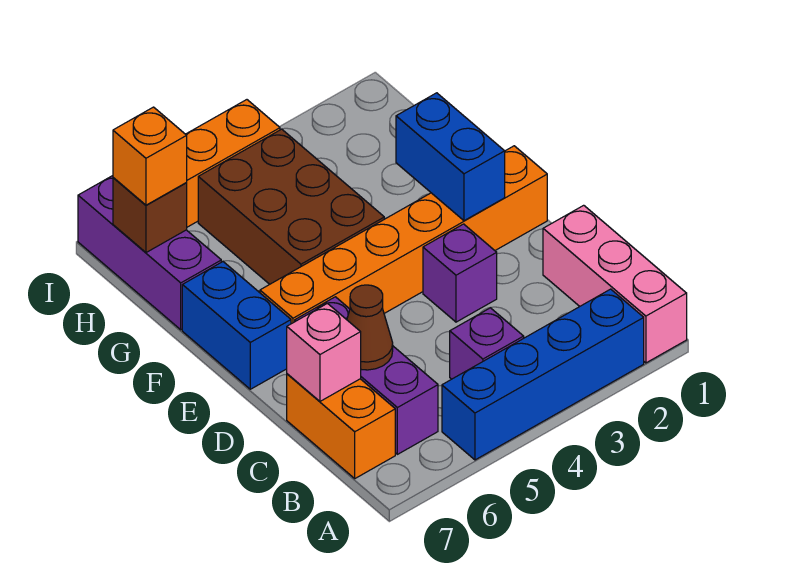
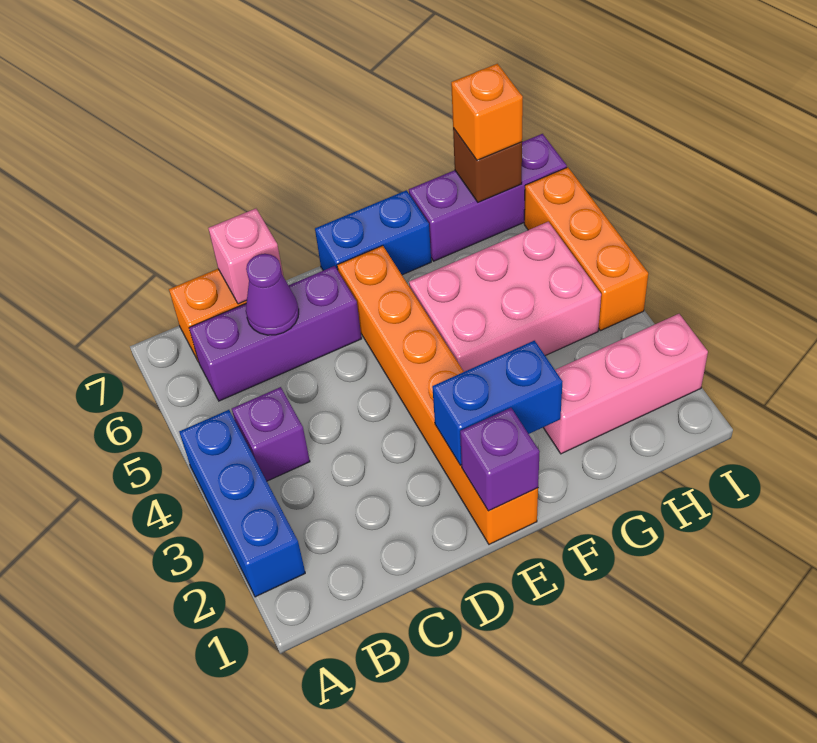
pink brick A1:C1 level 1 -> pink brick G2:I2 level 1
blue brick A2:A5 level 1 -> blue brick A2:A4 level 1
brown cone C6 level 2 -> purple cone C6 level 2
purple brick D3 level 1 -> purple brick E1 level 2
brown brick F4:H5 level 1 -> pink brick F4:H5 level 1

